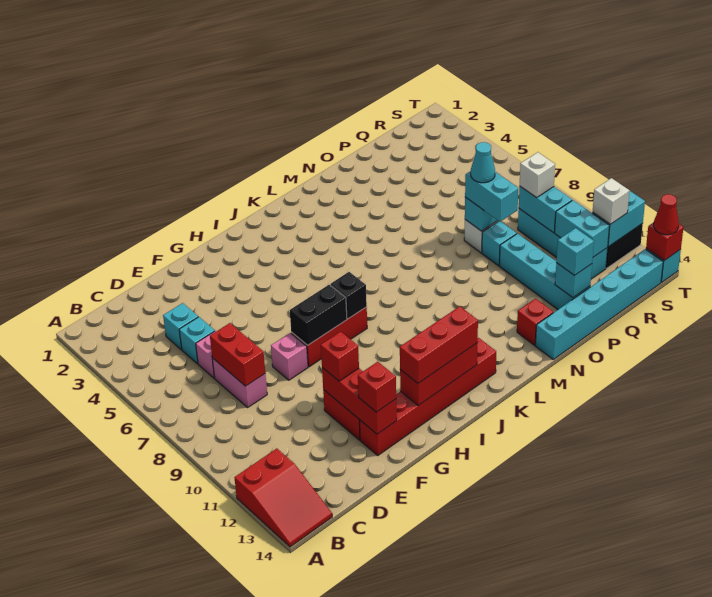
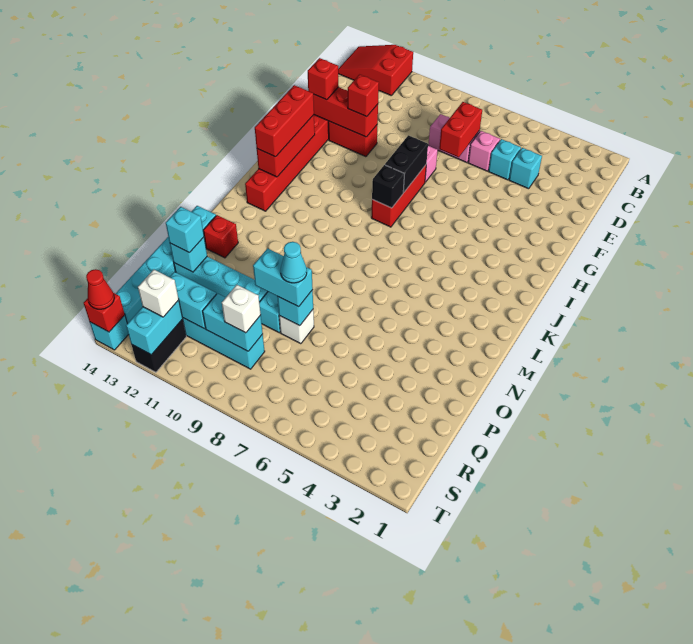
red brick D7:D8 level 2 -> red brick D7:E7 level 2

